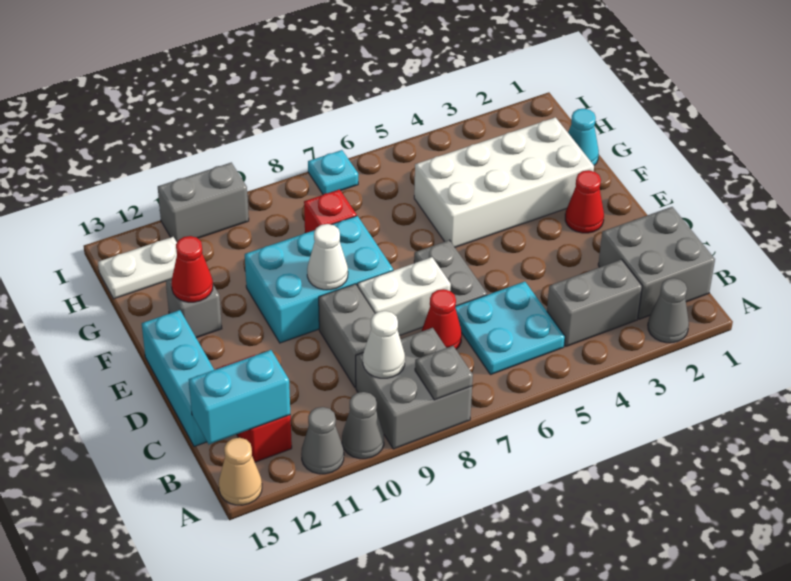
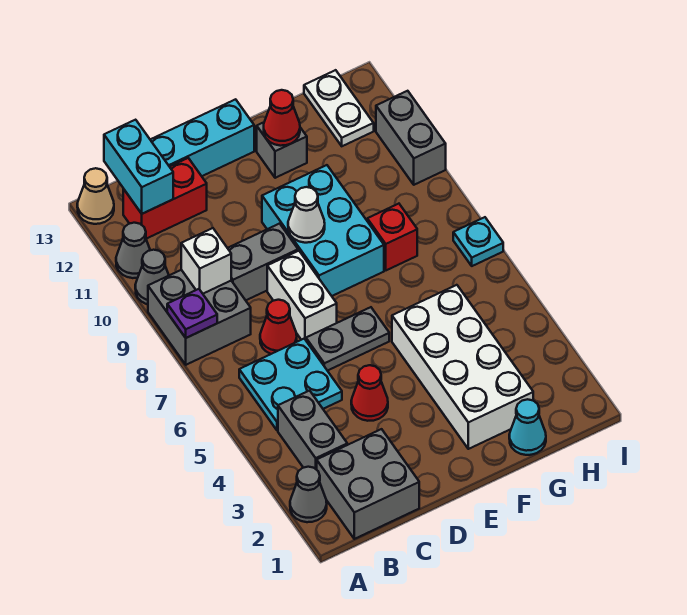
grey plate A8 level 2 -> purple plate A8 level 2
white cone B9 level 2 -> white brick B9 level 2
red cone E2 level 1 -> red cone D4 level 1

